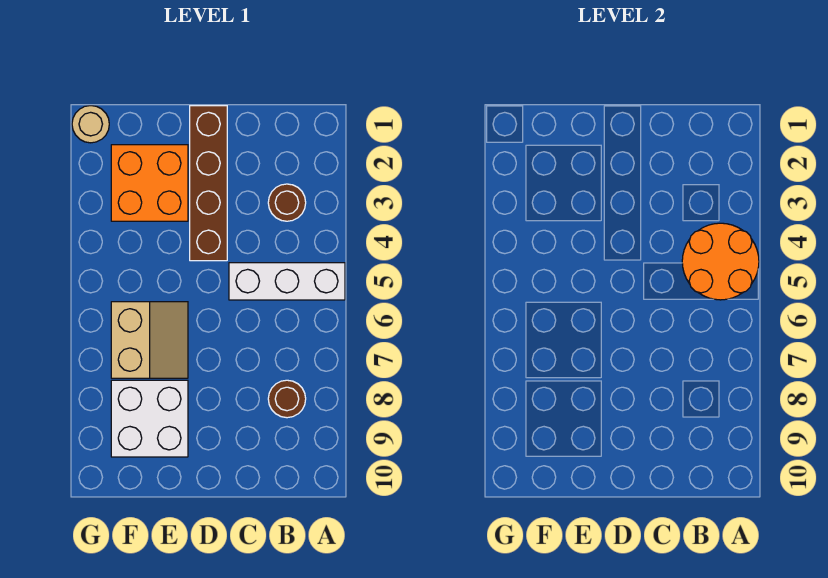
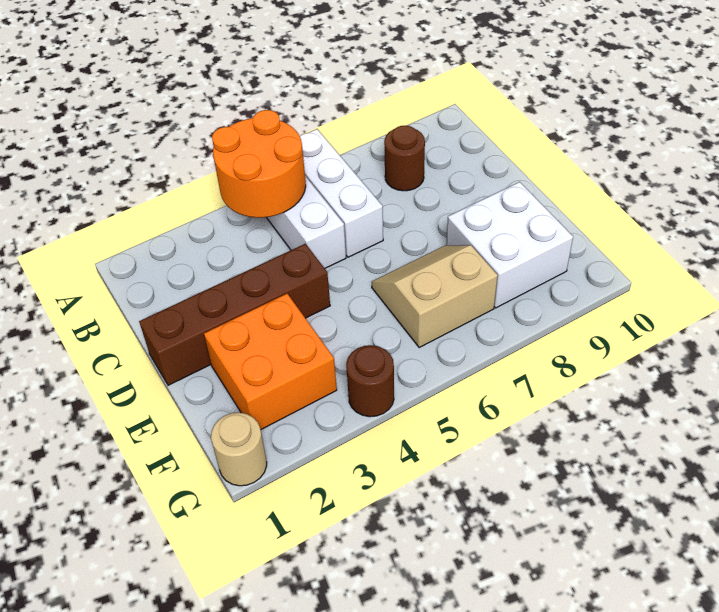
none -> white brick A6:C6 level 1
brown round brick B3 level 1 -> brown round brick G4 level 1

